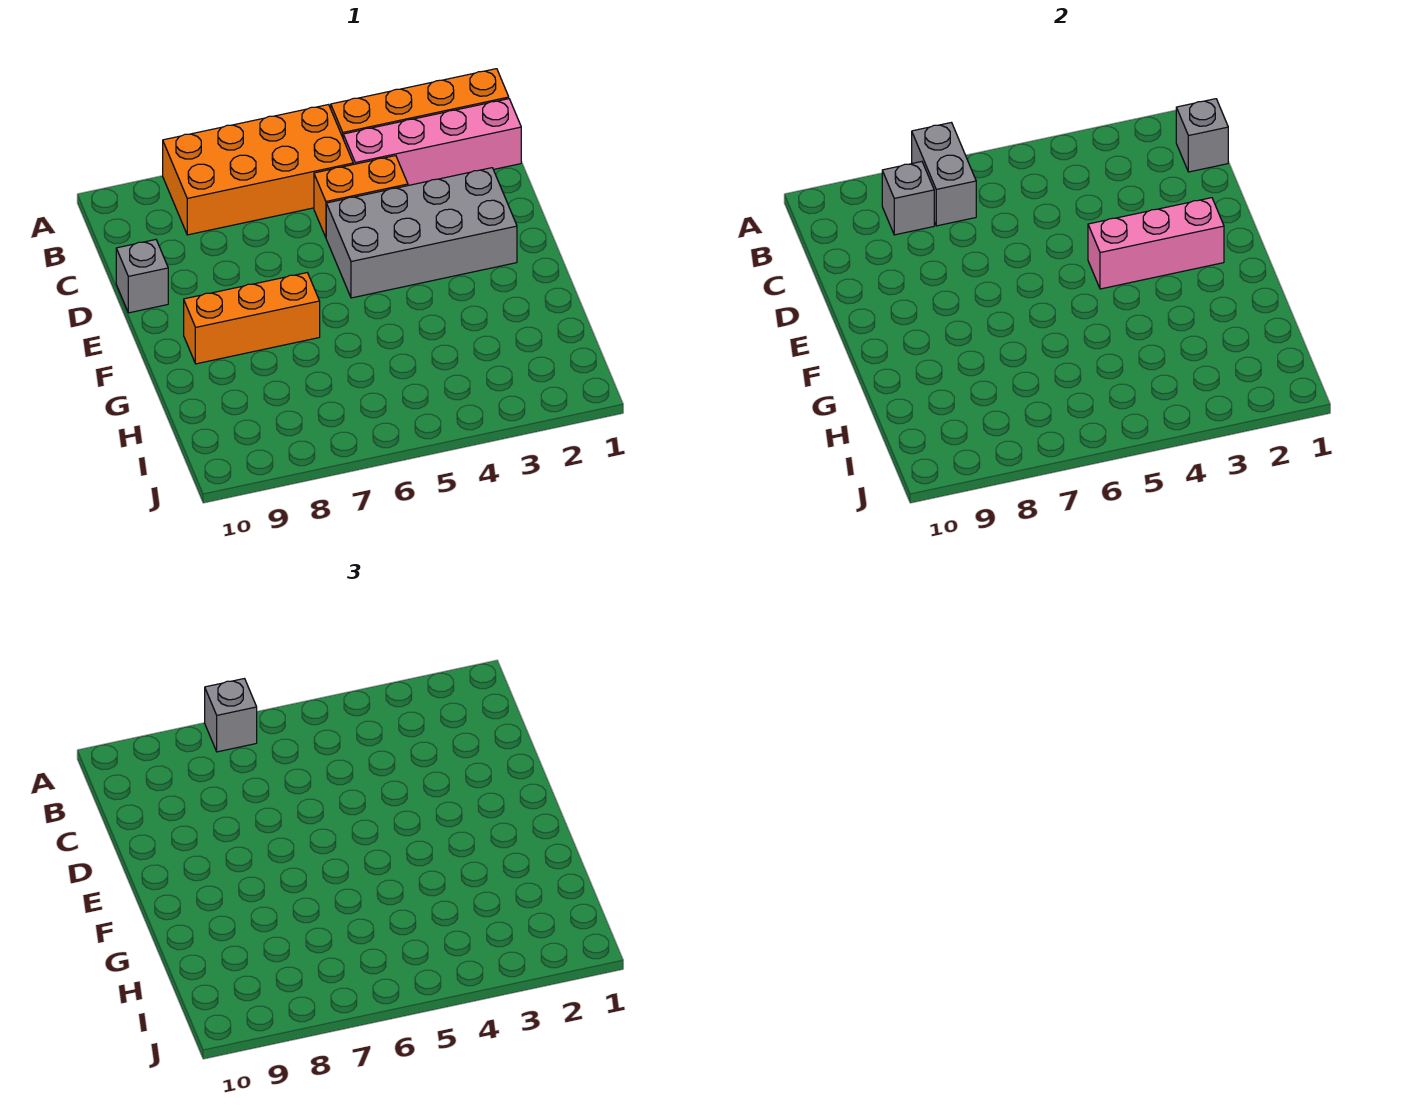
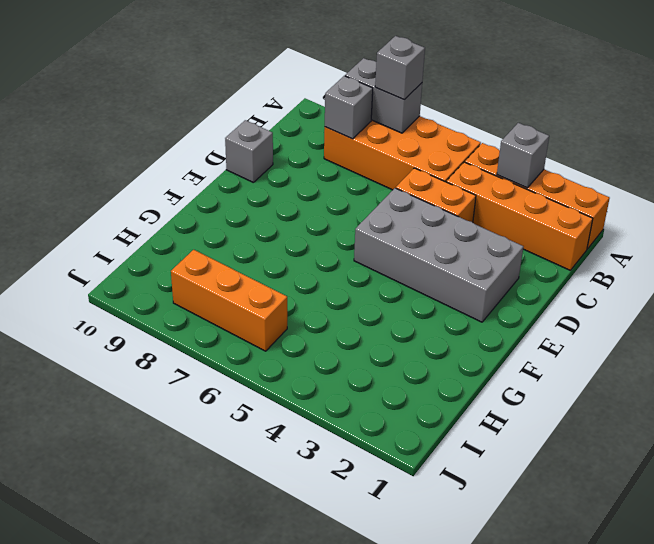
grey brick A7:B7 level 2 -> grey brick A7:A8 level 2
pink brick B1:B4 level 1 -> orange brick B1:B4 level 1
grey brick B1 level 2 -> grey brick A3 level 2
pink brick E2:E4 level 2 -> none
orange brick F7:F9 level 1 -> orange brick I6:I8 level 1

